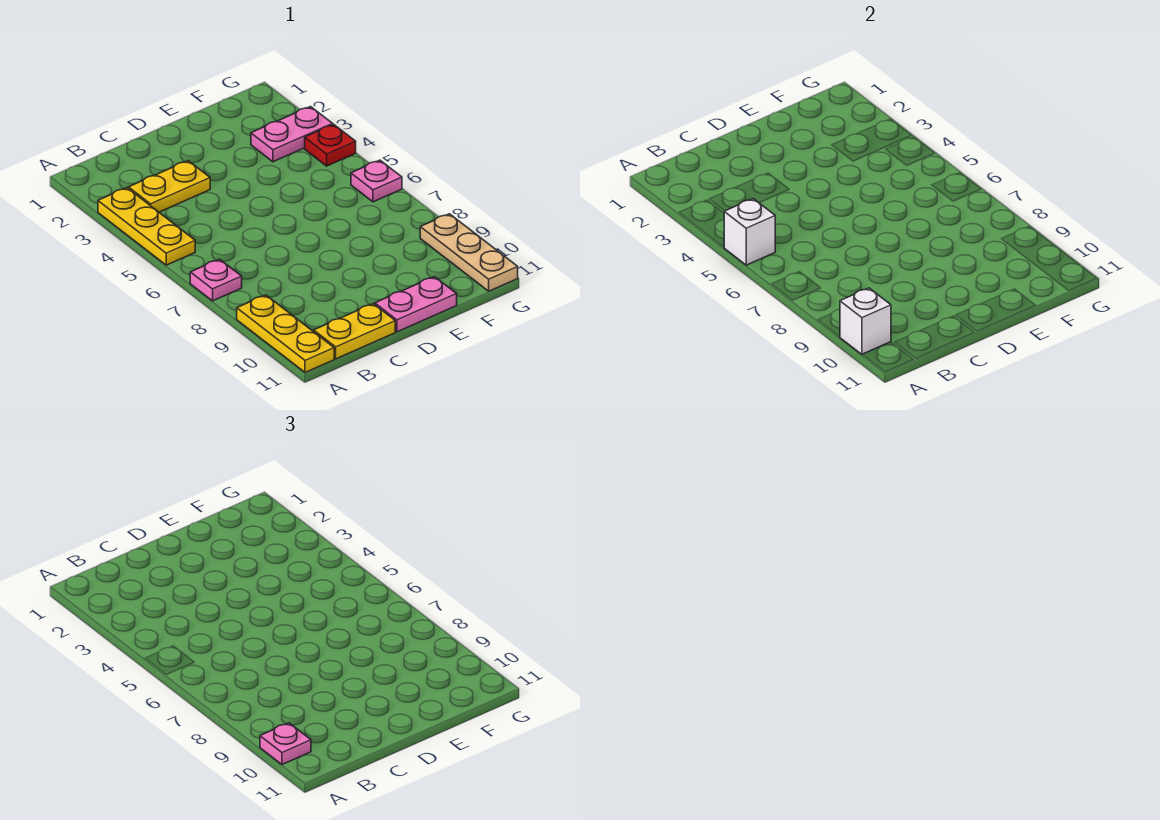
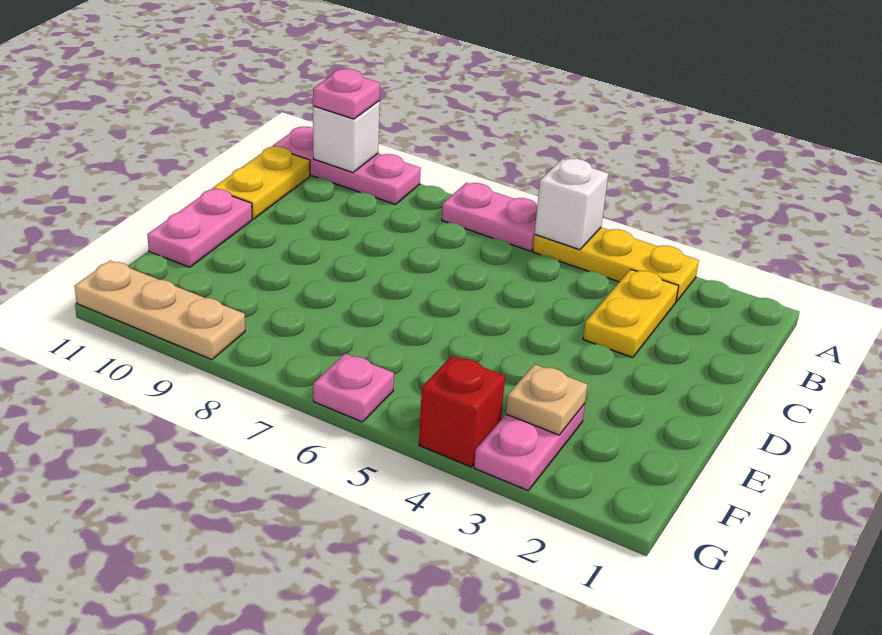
pink plate A7 level 1 -> pink plate A6:A7 level 1
yellow plate A9:A11 level 1 -> pink plate A9:A11 level 1
none -> tan plate F3 level 2
red plate G4 level 1 -> red brick G4 level 1

